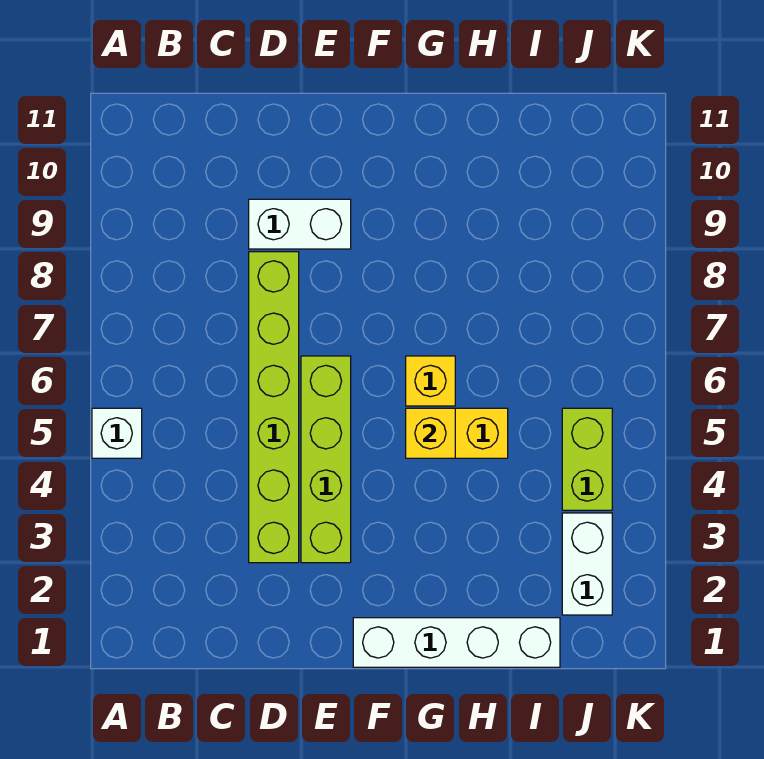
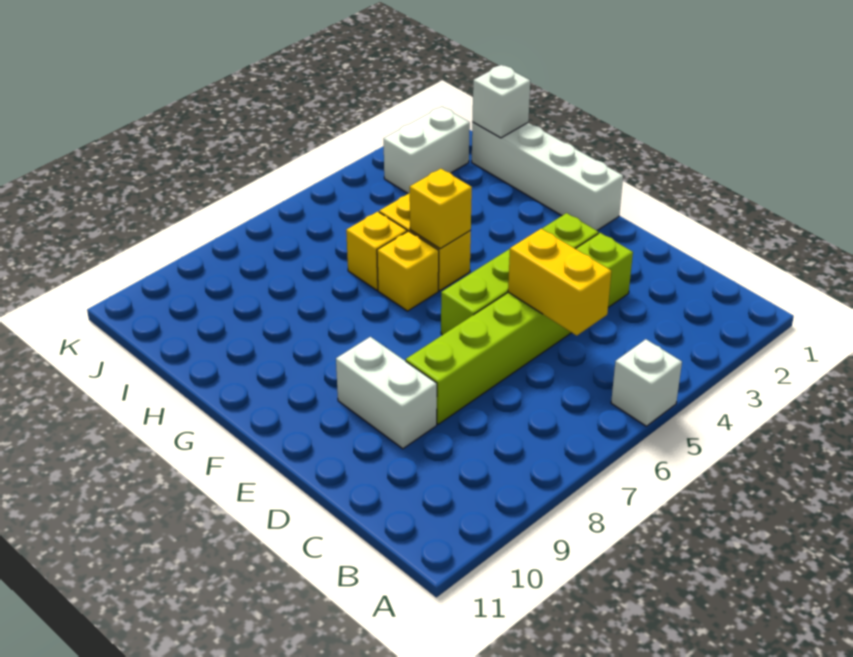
none -> yellow brick C5:D5 level 2
none -> yellow brick H6 level 1
none -> white brick I1 level 2
lime brick J4:J5 level 1 -> none

